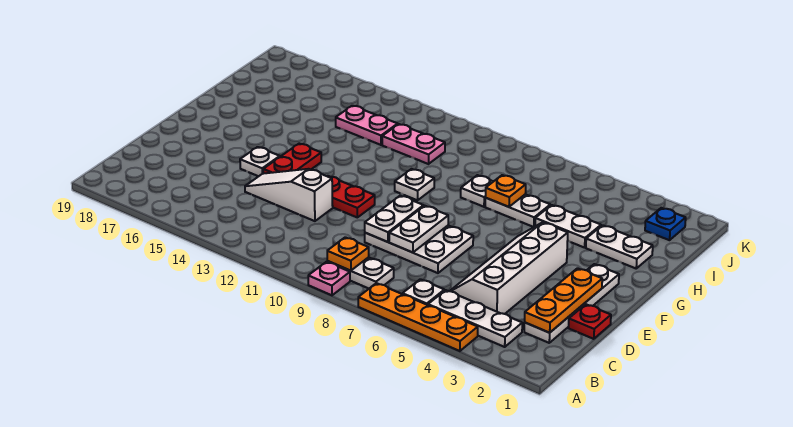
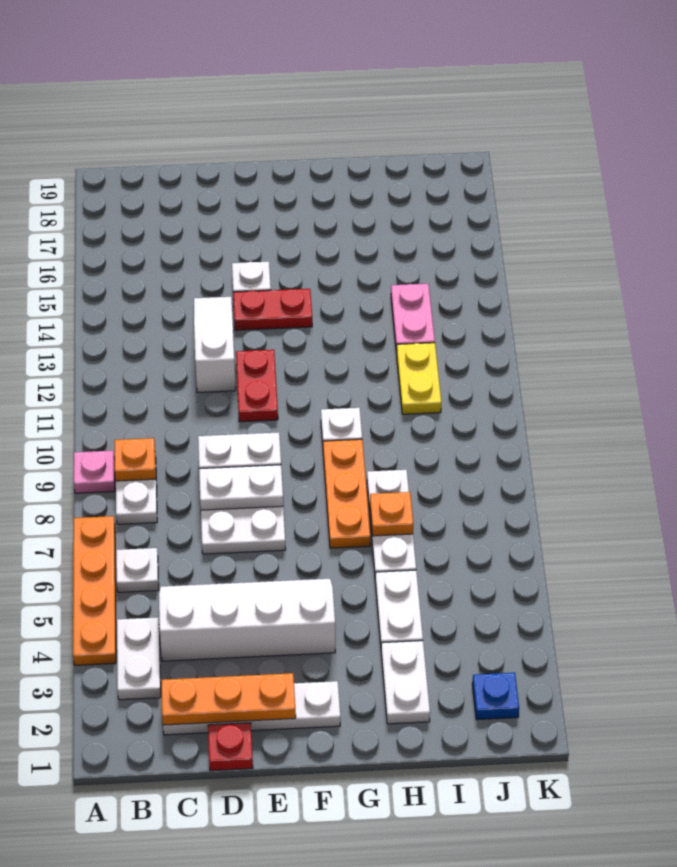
white plate B3:B5 level 1 -> white plate B3:B4 level 1
none -> orange plate G7:G9 level 1
pink plate I11:I12 level 1 -> yellow plate I11:I12 level 1

